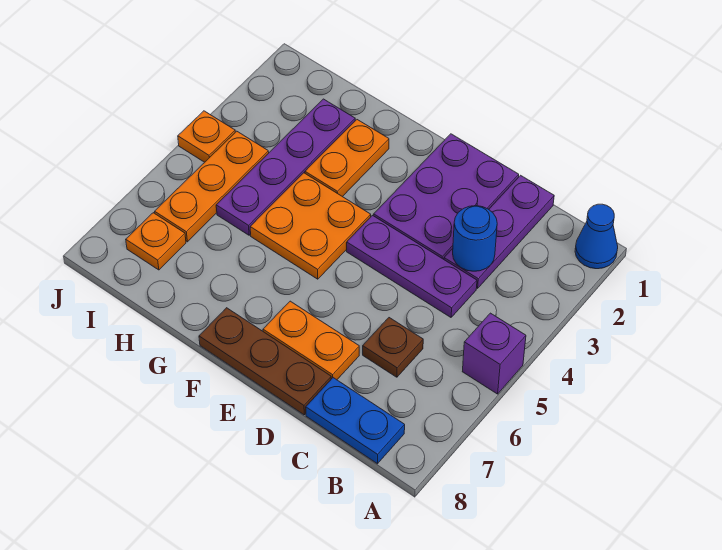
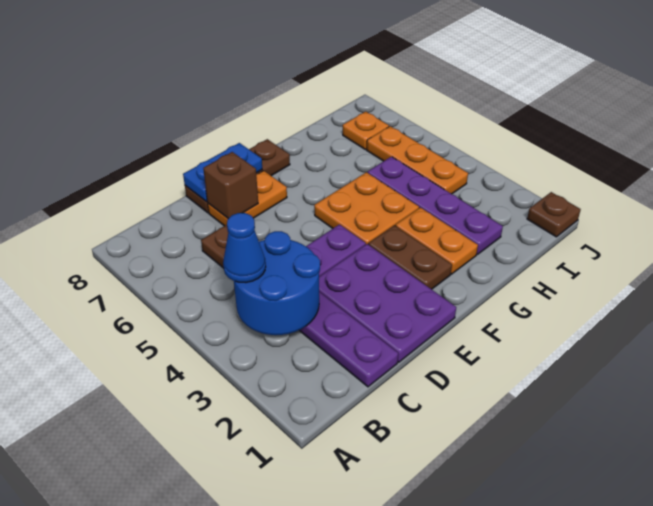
blue cone A1 level 1 -> blue cone B4 level 3
purple brick A5 level 1 -> none
blue plate B8:C8 level 1 -> blue plate D8:E8 level 2
blue round brick C3 level 2 -> blue round brick B3:C4 level 2
none -> brown brick D7 level 2
none -> brown plate F2:F3 level 1
none -> brown plate J1 level 1
orange plate J4 level 1 -> none

